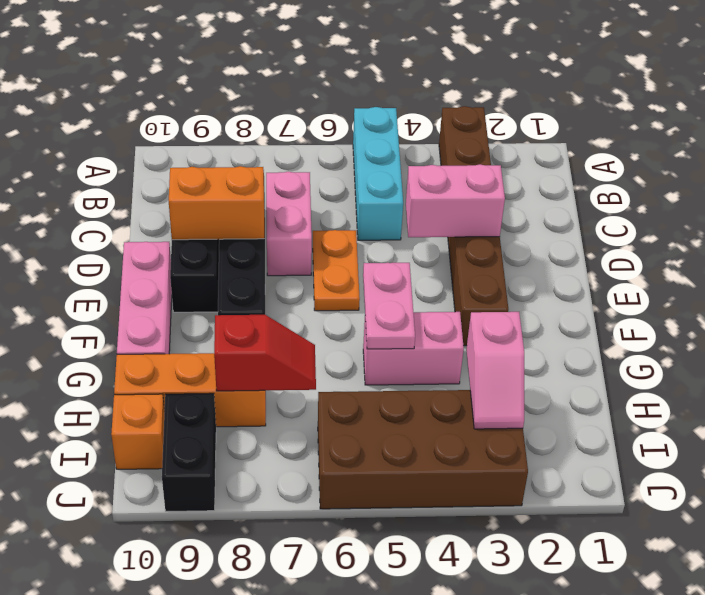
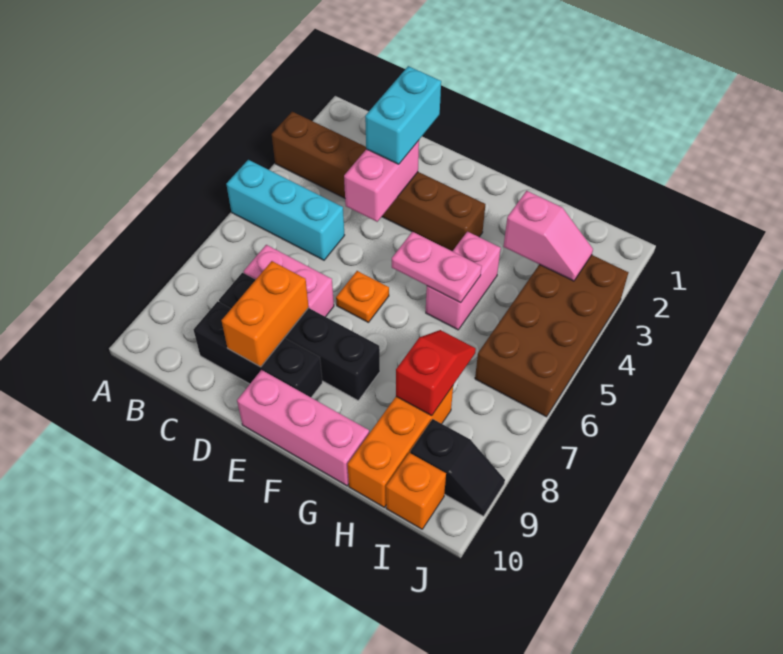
none -> cyan brick D2:D3 level 3
orange plate D6:E6 level 1 -> orange plate E6 level 1
black brick I9:J9 level 1 -> black slope I9:J9 level 1 top I

